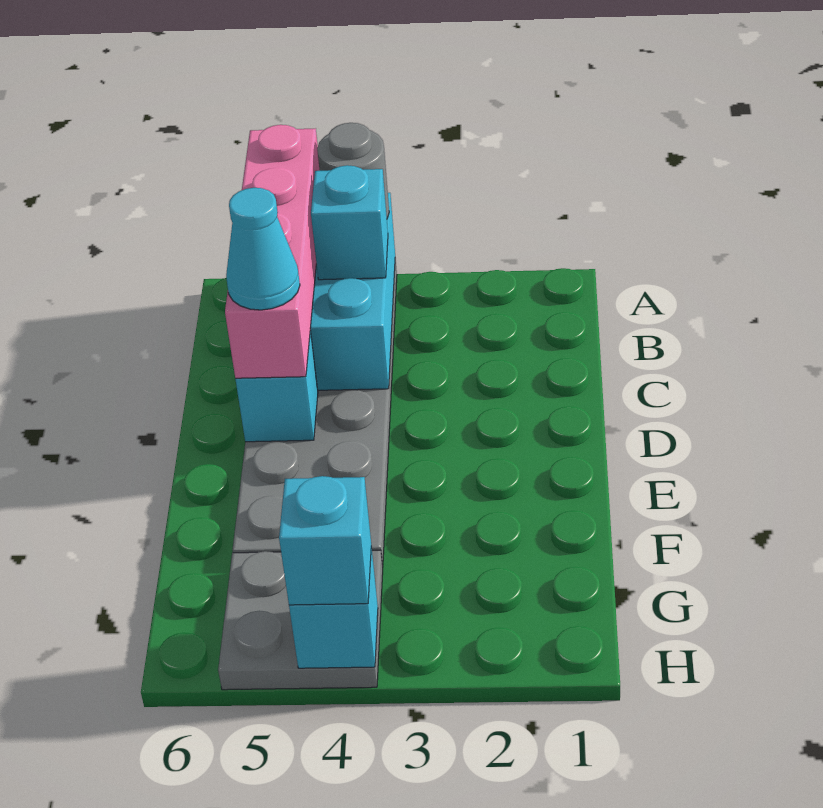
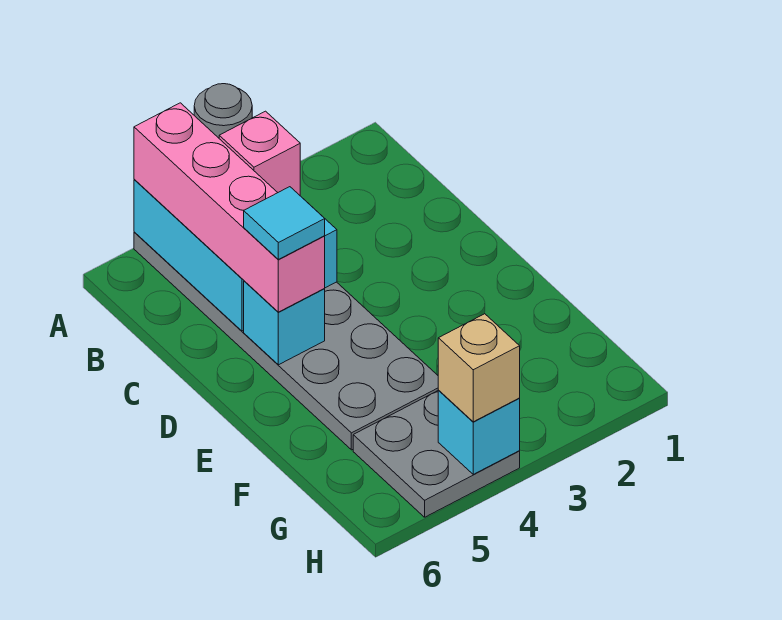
cyan brick B4 level 3 -> pink brick B4 level 3
cyan cone D5 level 4 -> cyan tile D5 level 4
cyan brick H4 level 3 -> tan brick H4 level 3

